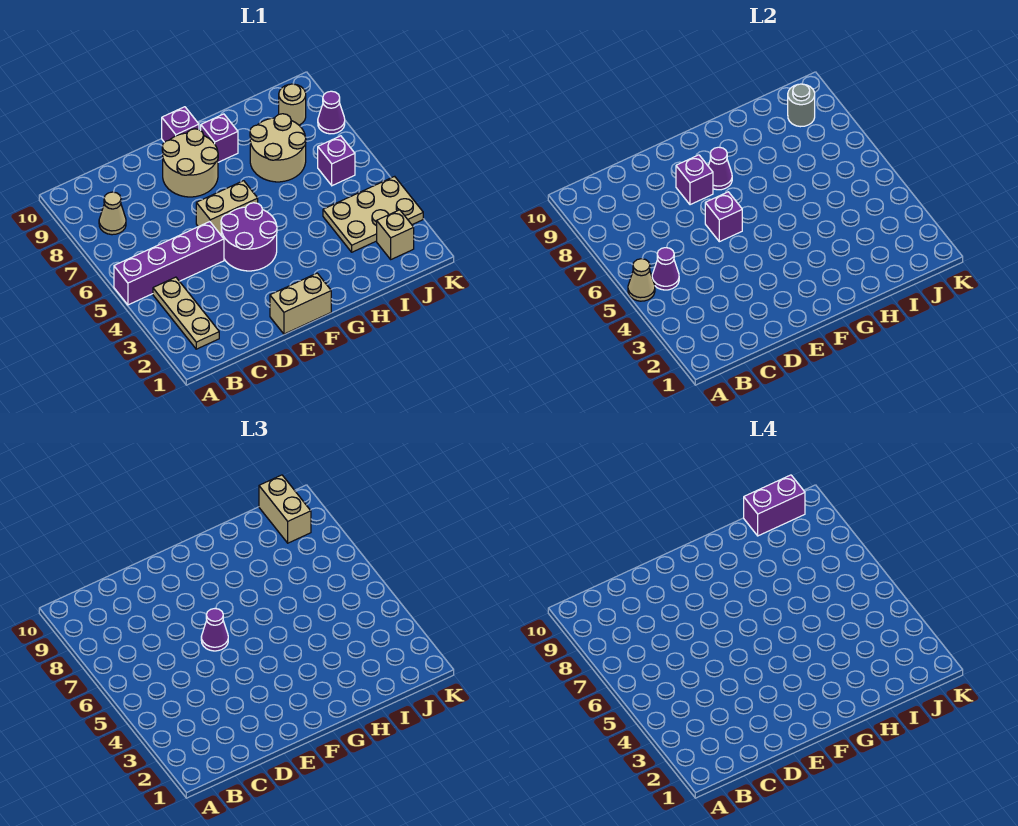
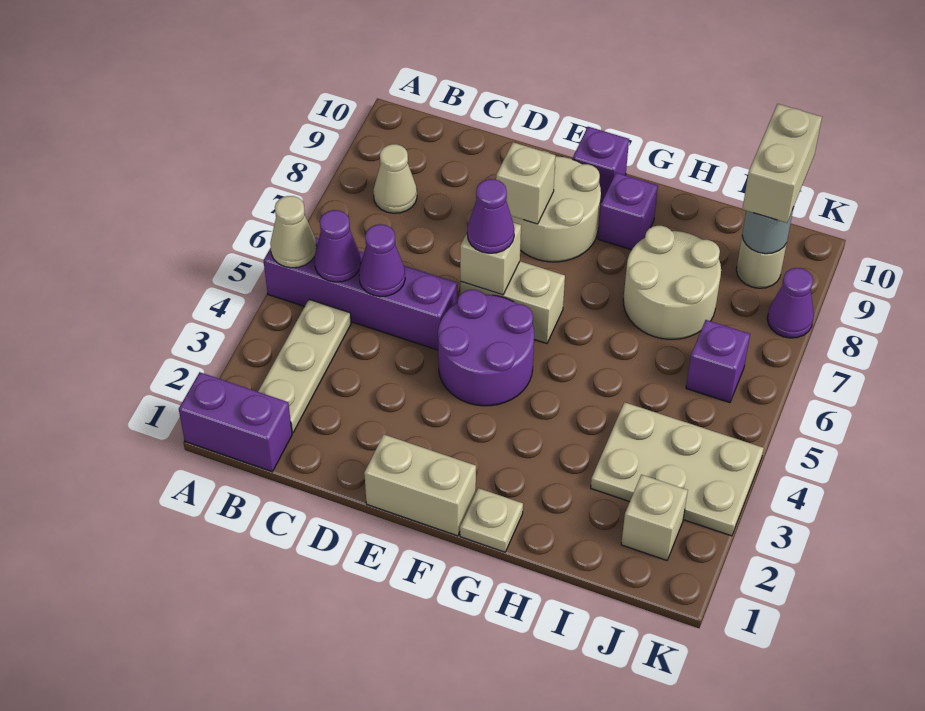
purple brick E6 level 2 -> tan brick E6 level 2
purple brick E8 level 2 -> tan brick E8 level 2
purple cone F8 level 2 -> purple cone C5 level 2
none -> tan plate G1 level 1
purple brick I10:J10 level 4 -> purple brick A1:B1 level 1

